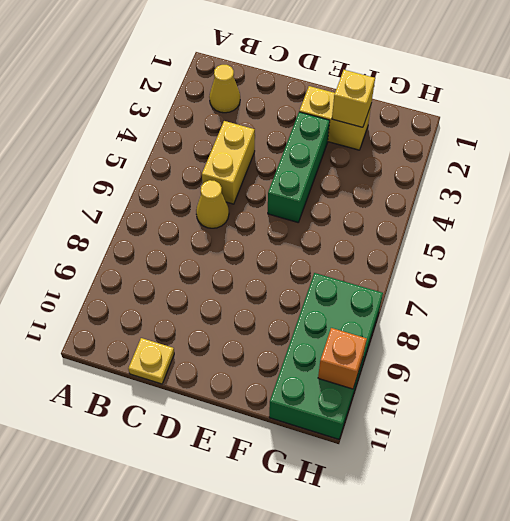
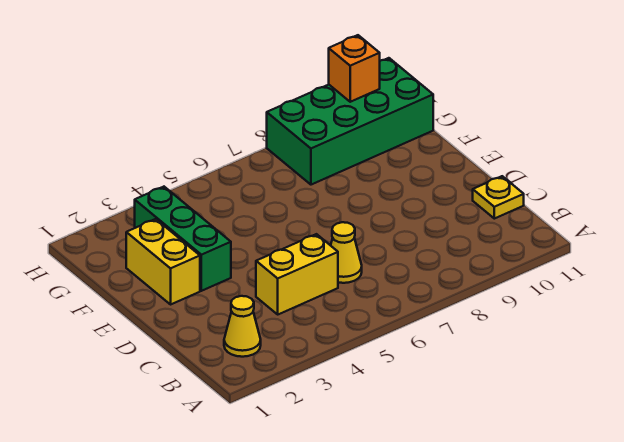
green brick E3:E5 level 1 -> green brick E3:G3 level 1
yellow brick F2 level 2 -> none

